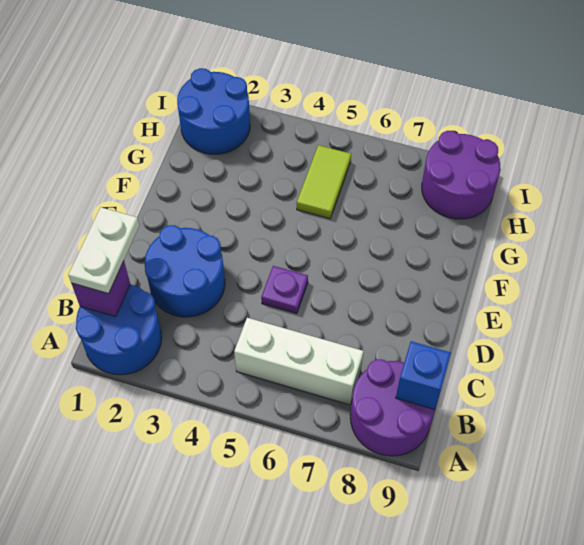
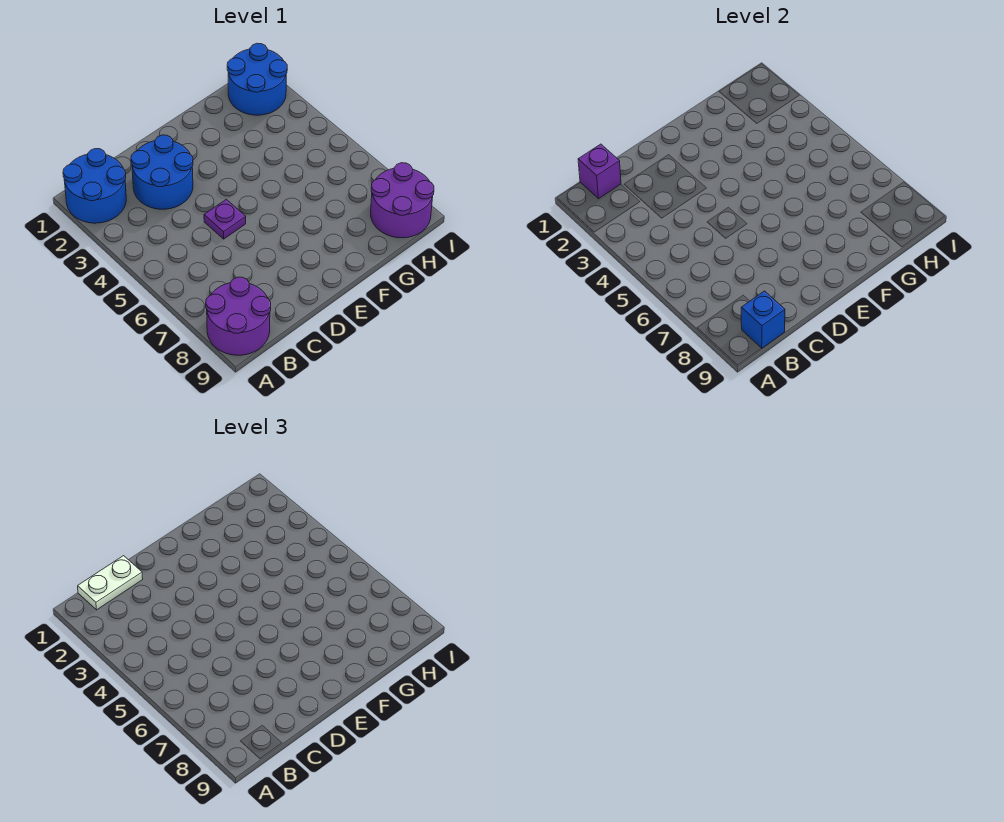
white brick B5:B7 level 1 -> none
lime tile G5:H5 level 1 -> none

